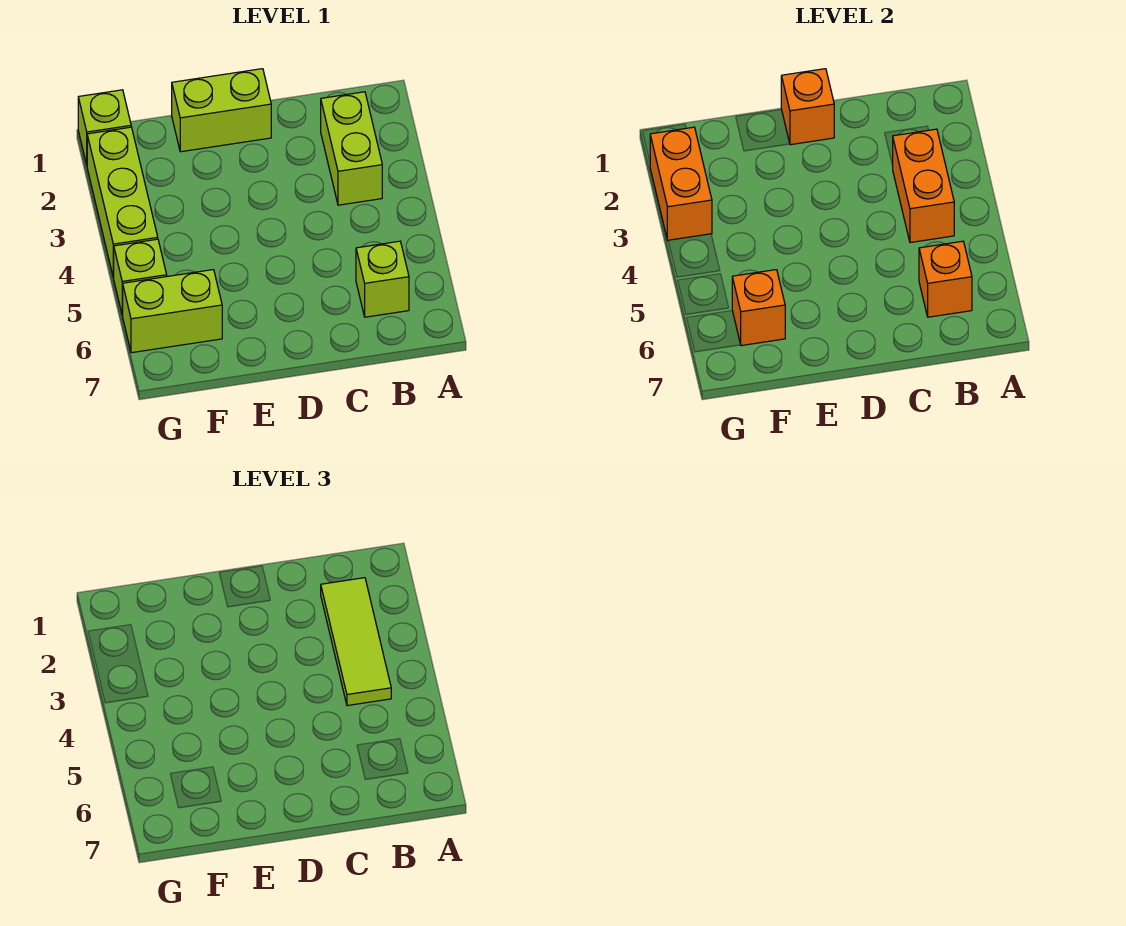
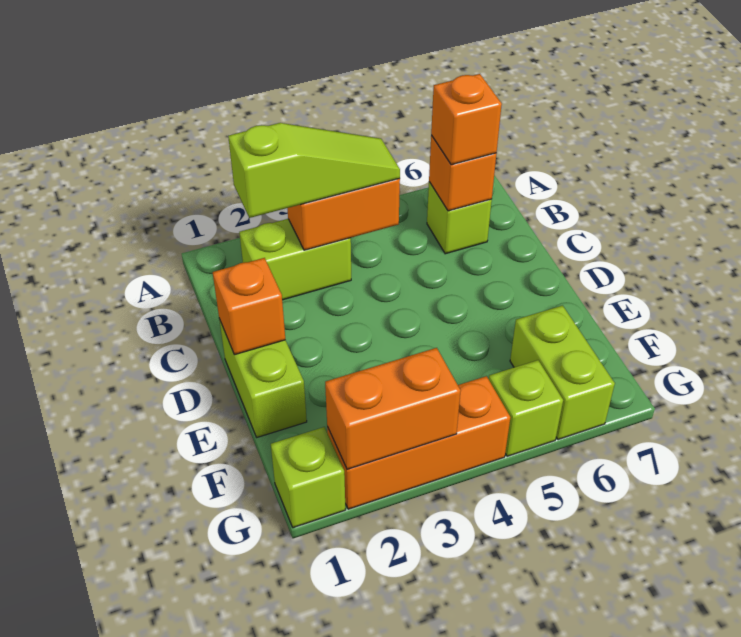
lime tile B2:B4 level 3 -> lime slope B2:B4 level 3 top 2
orange brick F6 level 2 -> orange brick B6 level 3
lime brick G2:G4 level 1 -> orange brick G2:G4 level 1

